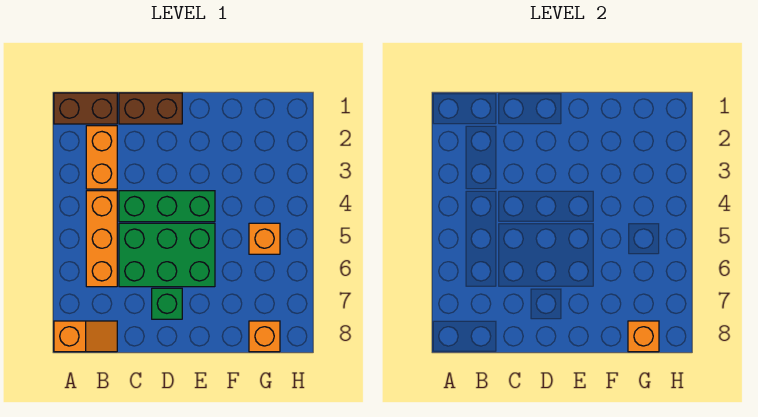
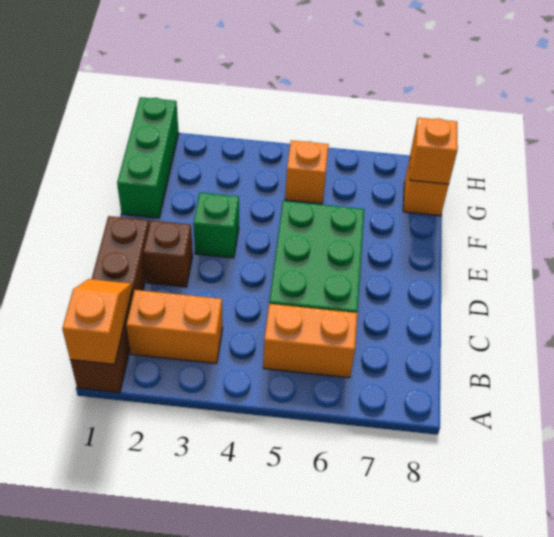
orange slope A8:B8 level 1 top A -> orange slope A1:B1 level 2 top A
orange brick B4:B6 level 1 -> orange brick B5:B6 level 1
green brick C4:E4 level 1 -> green brick F1:H1 level 1
none -> brown brick D2 level 1
green brick D7 level 1 -> green brick E3 level 1

